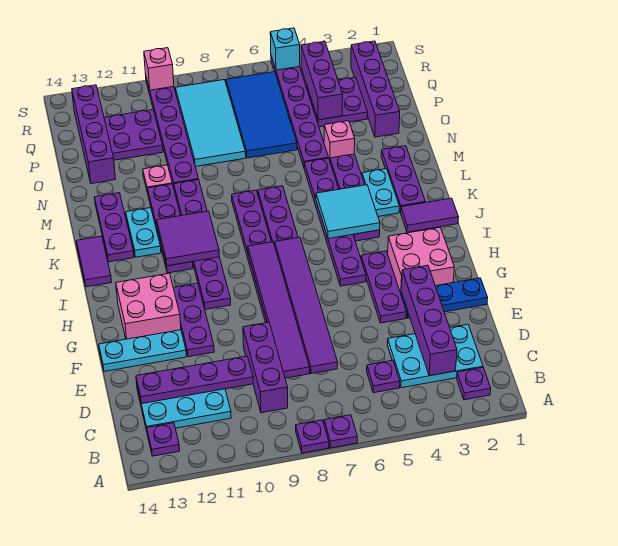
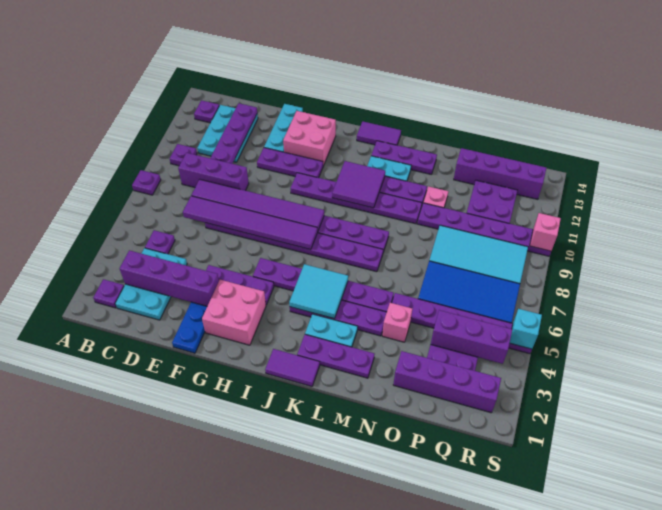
purple plate A7 level 1 -> purple plate B10 level 1
purple tile J1:J2 level 1 -> purple tile J1:K1 level 1

